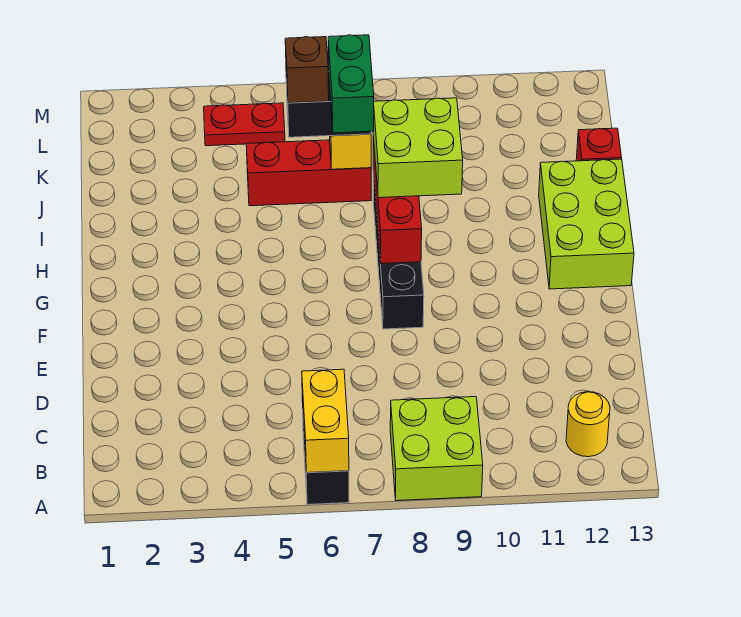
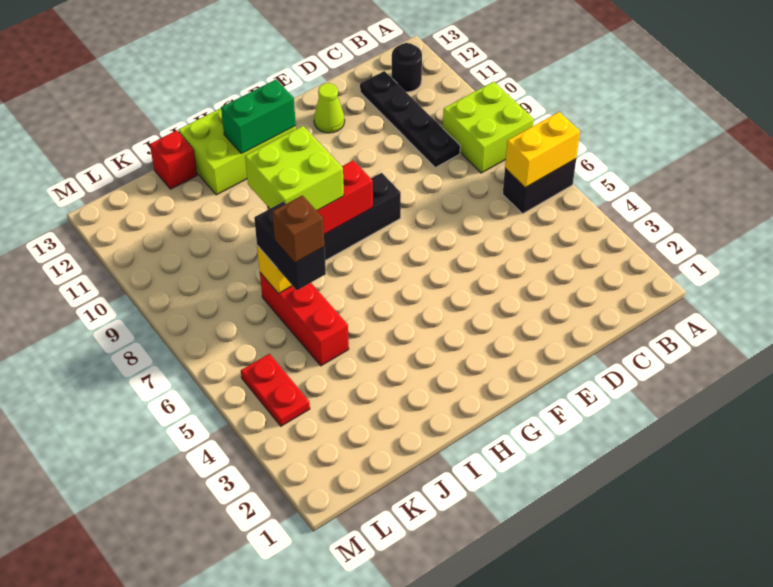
yellow round brick B12 level 1 -> black round brick B12 level 1
none -> black plate C9:C12 level 1
none -> lime cone E12 level 1
green brick I7:J7 level 4 -> green brick G12:H12 level 2

